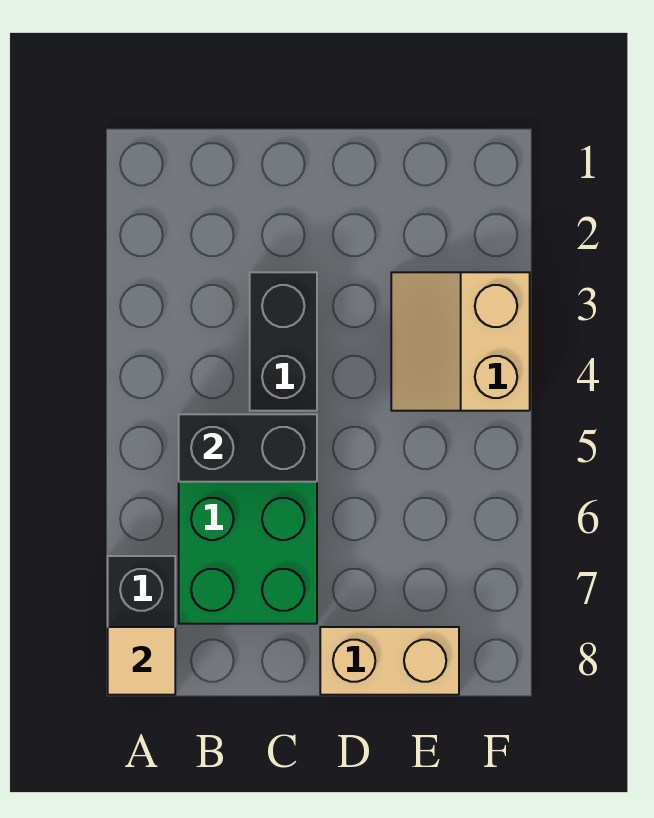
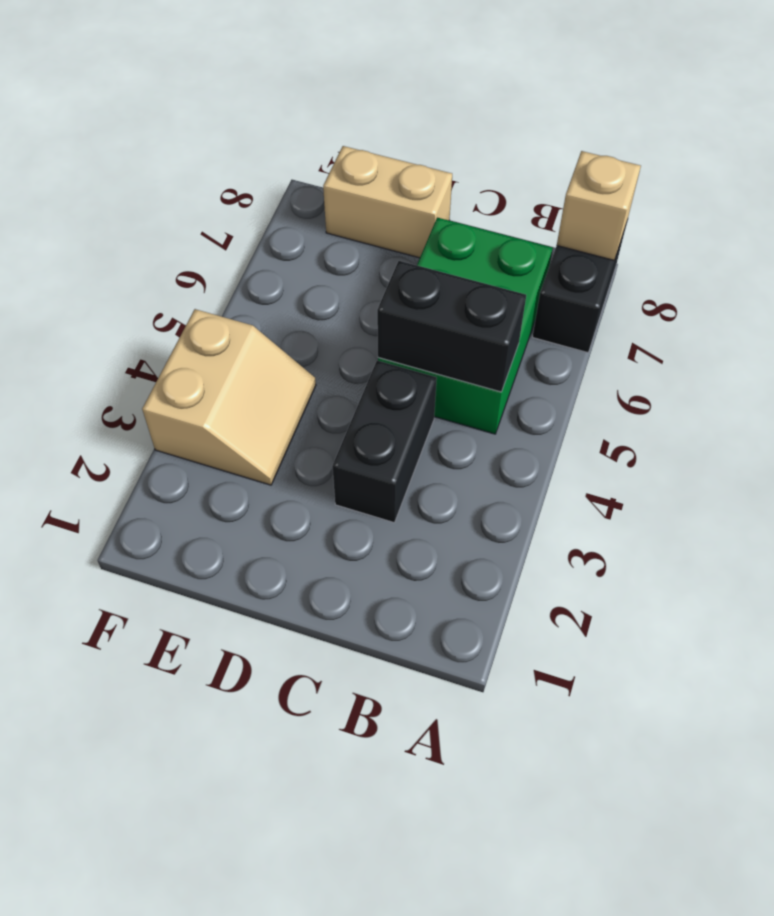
tan tile A8 level 2 -> tan brick A8 level 2

